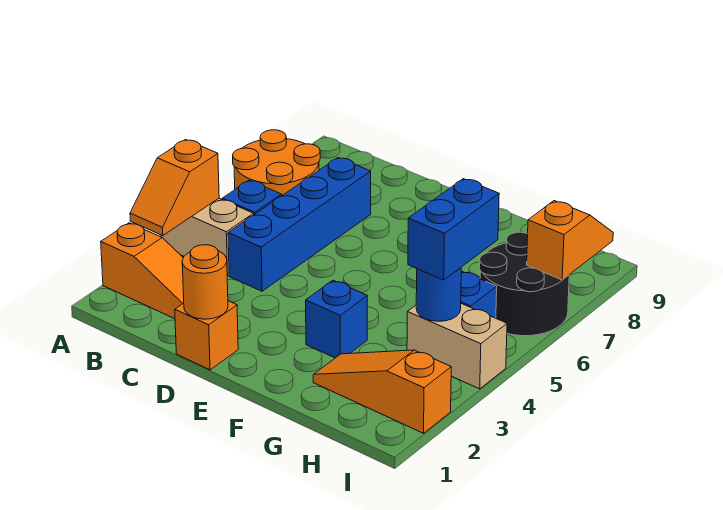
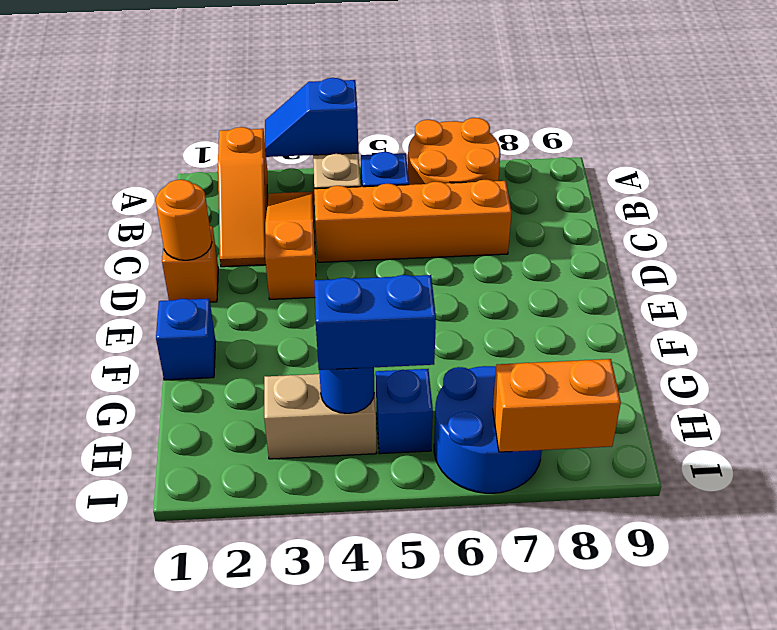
orange slope A3:A4 level 2 top 4 -> blue slope A3:A4 level 2 top 4
blue brick C4:C7 level 1 -> orange brick C4:C7 level 1
blue brick F3 level 1 -> blue brick F1 level 1
orange slope G2:I2 level 1 top I -> orange slope B3:D3 level 1 top D
tan brick H4:I4 level 1 -> tan brick H3:H4 level 1
black round brick H6:I7 level 1 -> blue round brick H6:I7 level 1
orange slope I7:I8 level 2 top 7 -> orange brick I7:I8 level 2

